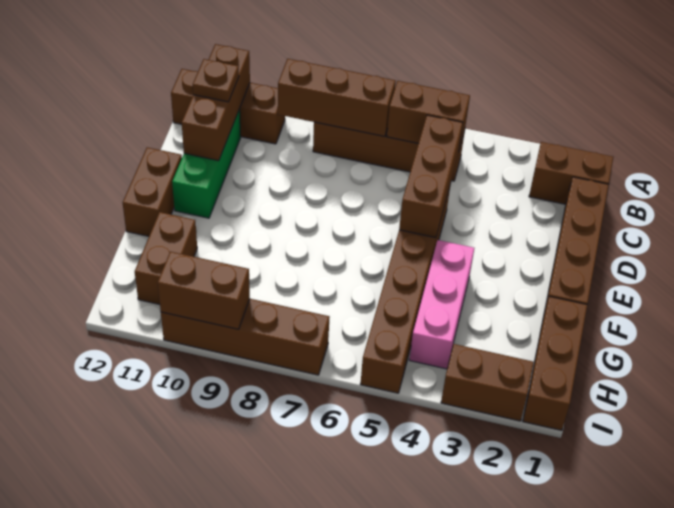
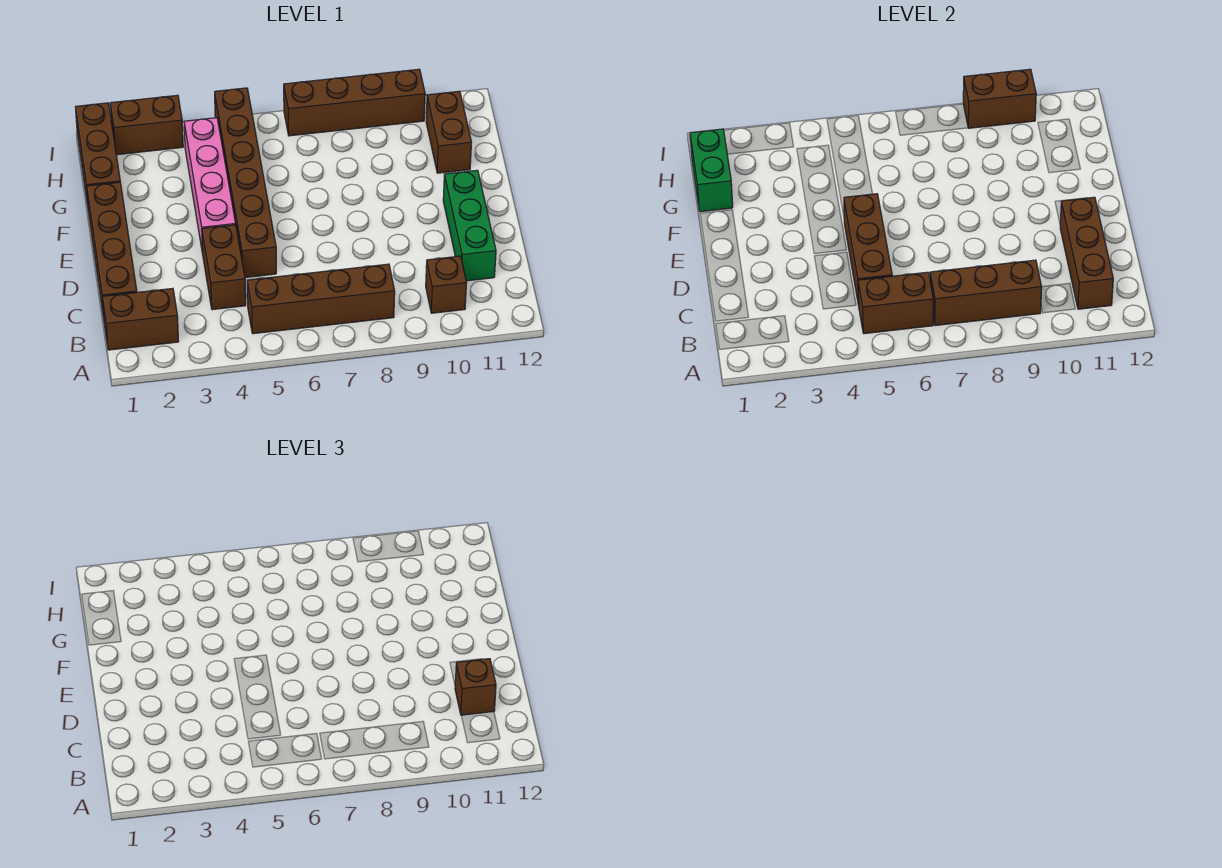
brown brick B10:B12 level 1 -> brown brick B10 level 1
brown plate C11 level 3 -> brown brick C11 level 3
brown brick E12:F12 level 1 -> brown brick C4:D4 level 1
pink brick F4:H4 level 1 -> pink brick E4:H4 level 1
none -> green brick G1:H1 level 2

